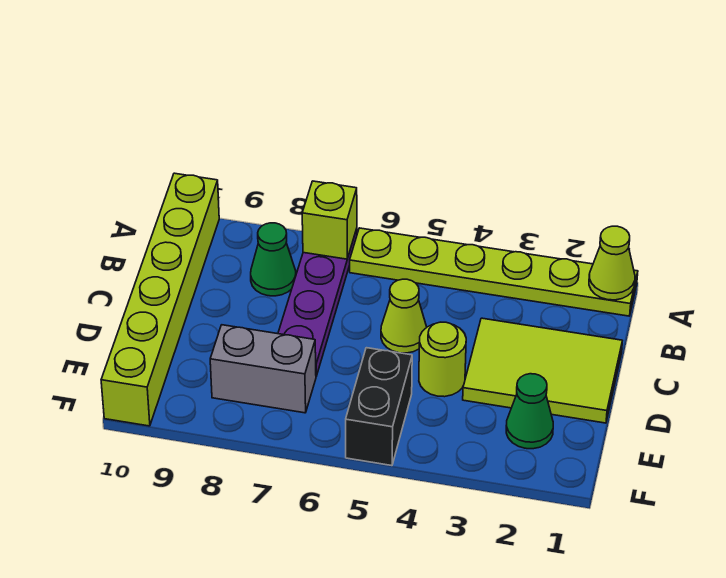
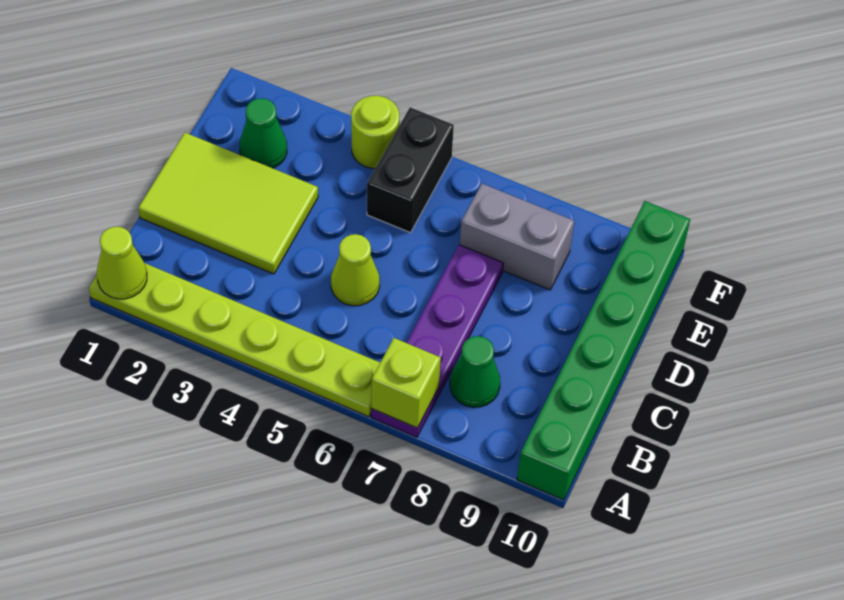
lime brick A10:F10 level 1 -> green brick A10:F10 level 1
lime round brick D4 level 1 -> lime round brick F4 level 1

